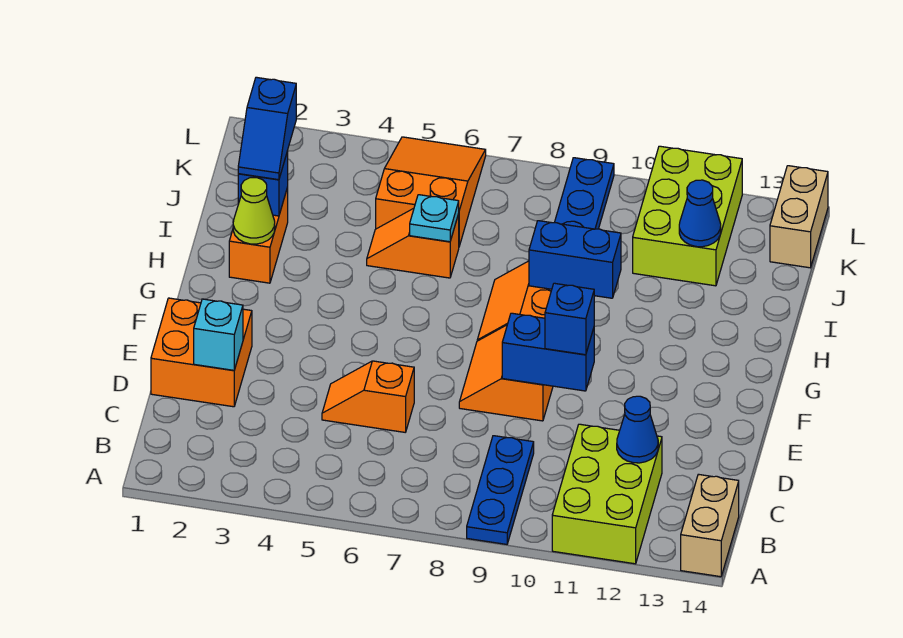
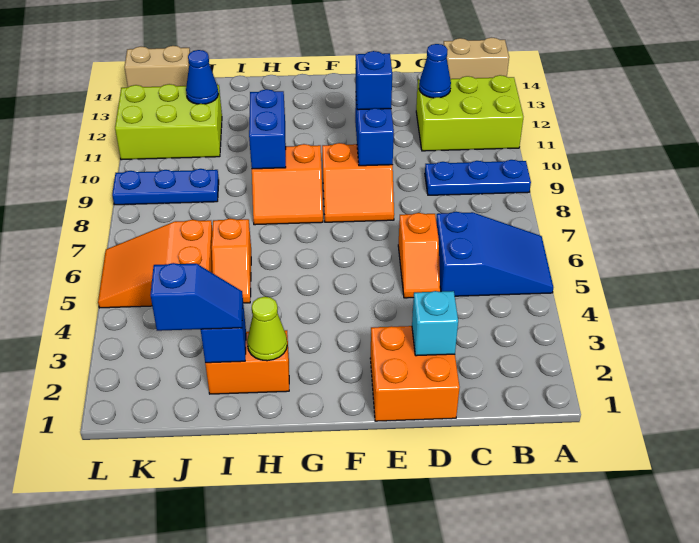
none -> blue slope A5:C6 level 1 top C
cyan plate I6 level 2 -> none

